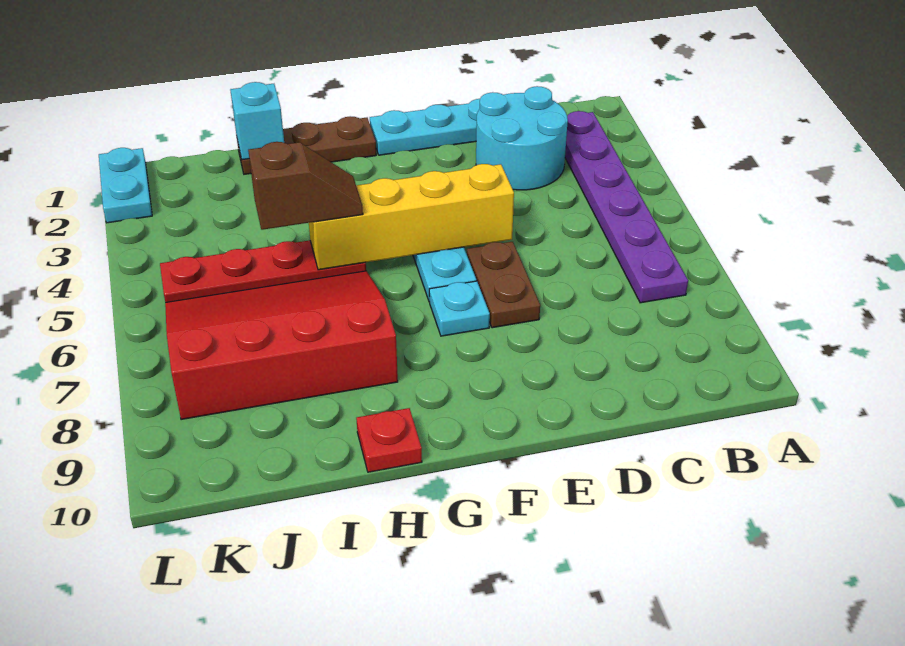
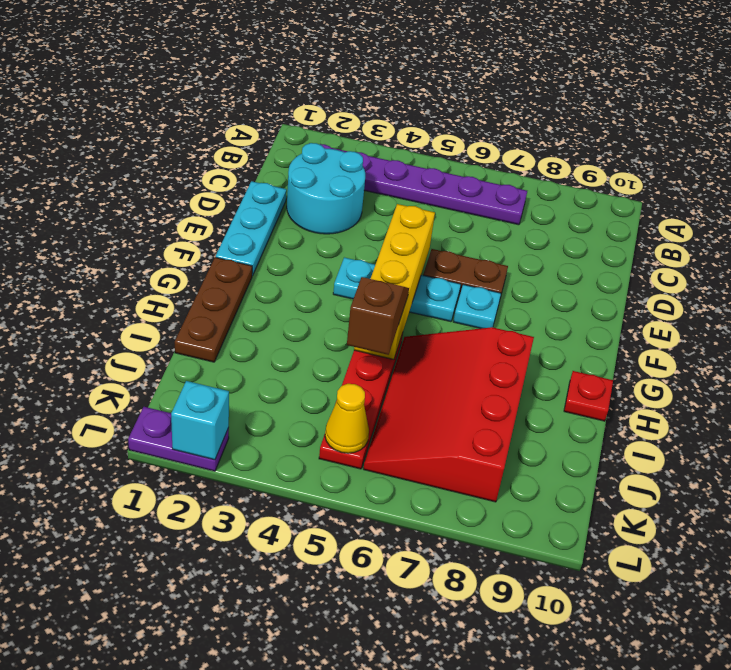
cyan brick I1 level 2 -> cyan brick L2 level 2
none -> yellow cone K5 level 2
cyan plate L1:L2 level 1 -> purple plate L1:L2 level 1

